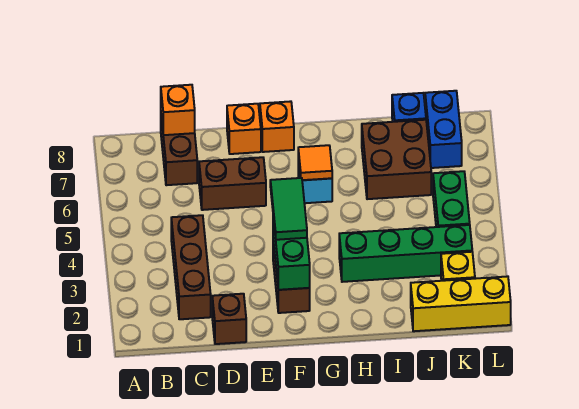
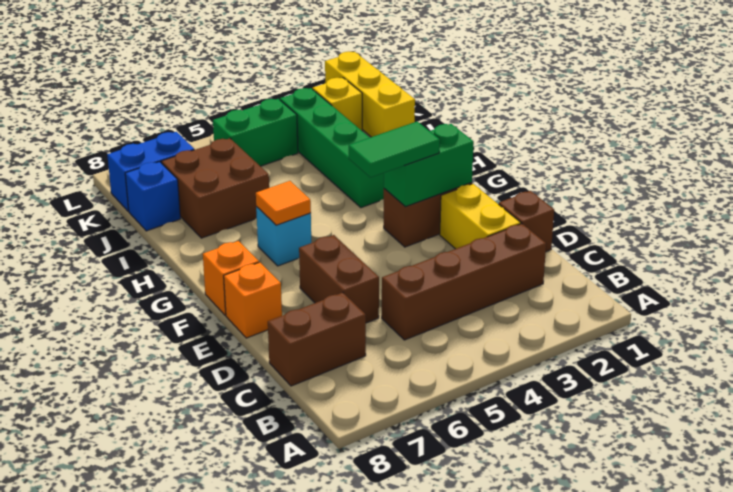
brown brick C2:C4 level 1 -> brown brick C2:C5 level 1
orange brick C8 level 2 -> none
none -> yellow brick D2:E2 level 1

